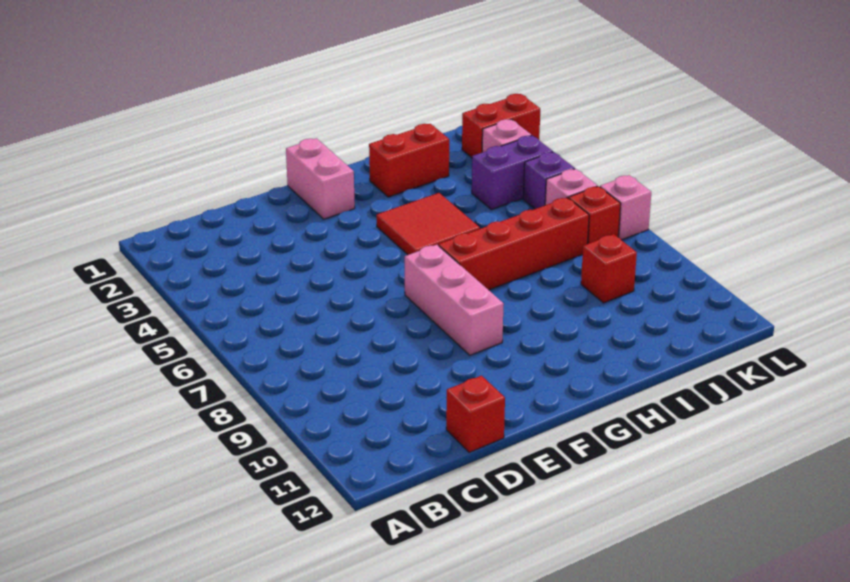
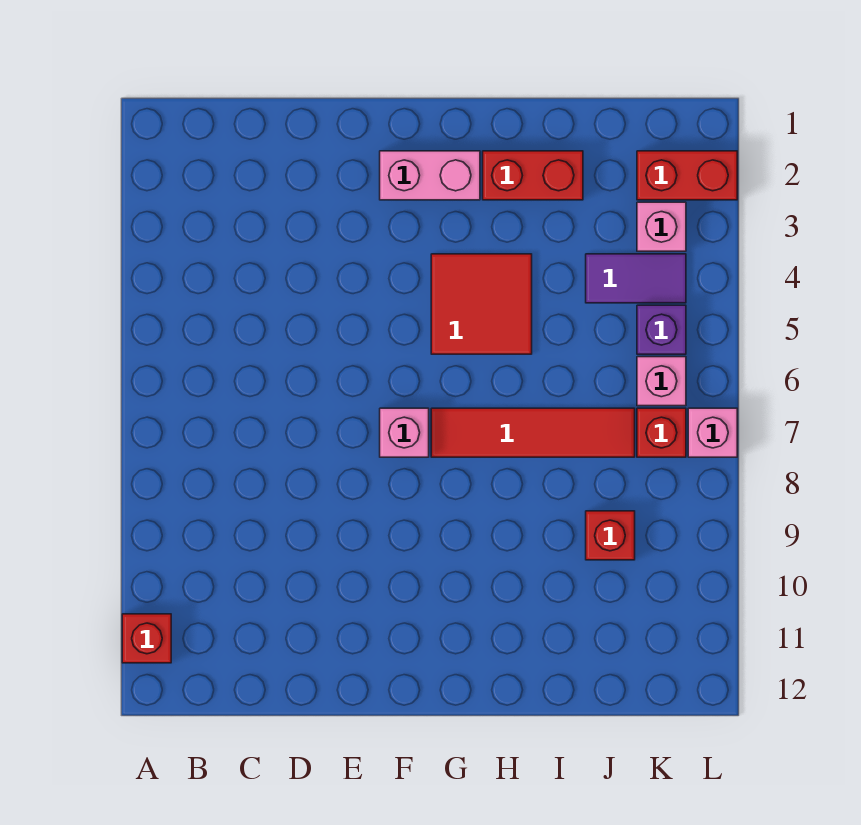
red brick D12 level 1 -> red brick A11 level 1
pink brick F1:F2 level 1 -> pink brick F2:G2 level 1
pink brick F7:F9 level 1 -> pink brick F7 level 1
red brick G7:J7 level 1 -> red tile G7:J7 level 1
purple brick J4:K4 level 1 -> purple tile J4:K4 level 1

